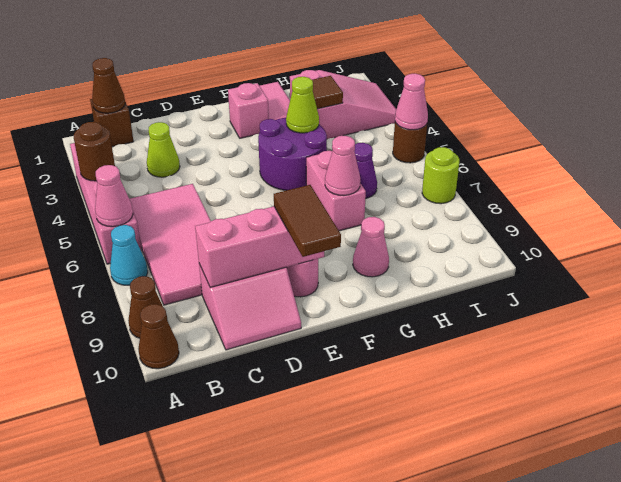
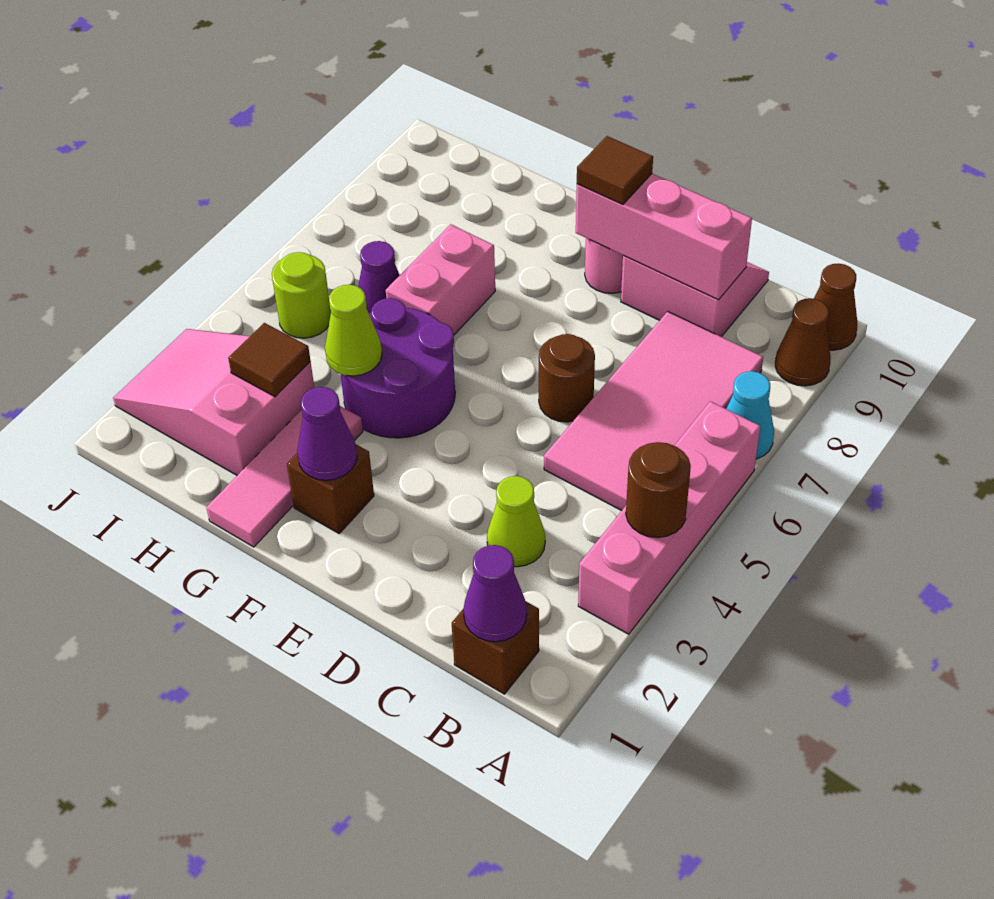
pink cone A6 level 2 -> none
brown cone B1 level 2 -> purple cone B1 level 2
brown tile E9:E10 level 3 -> brown tile E9 level 3
pink brick F2 level 1 -> brown brick F2 level 1
none -> purple cone F2 level 2
pink cone G7 level 2 -> none
pink cone G9 level 1 -> none
brown round brick J5 level 1 -> brown round brick D6 level 1
pink cone J5 level 2 -> none
lime round brick J7 level 1 -> lime round brick I5 level 1

